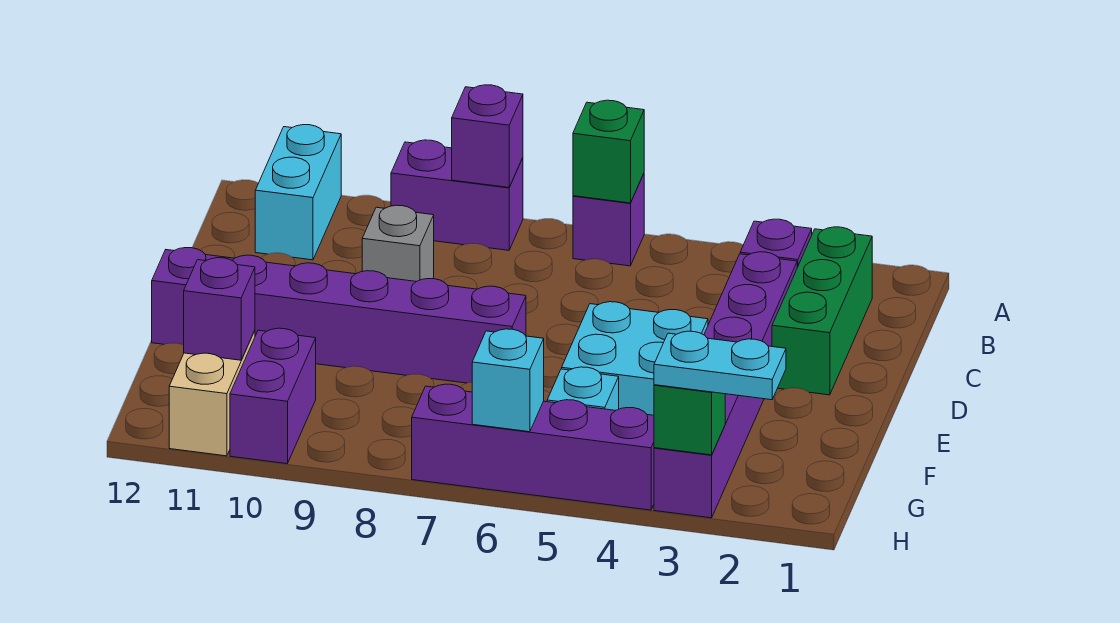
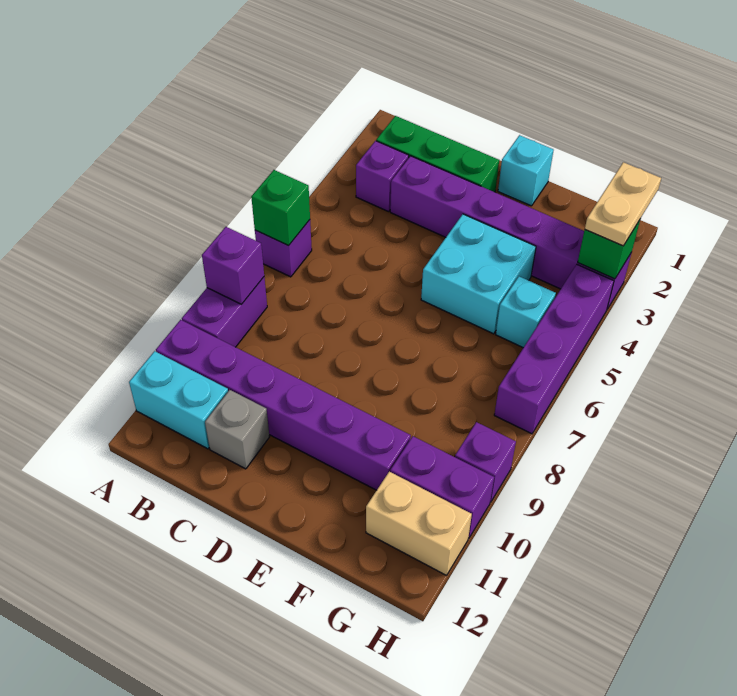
grey brick C9 level 1 -> grey brick C11 level 1
purple brick E7:E12 level 1 -> purple brick A10:F10 level 1
purple brick G11 level 2 -> purple brick H9 level 1
cyan plate H2:H3 level 3 -> tan plate H2:H3 level 3
cyan brick H6 level 2 -> cyan brick E1 level 1

